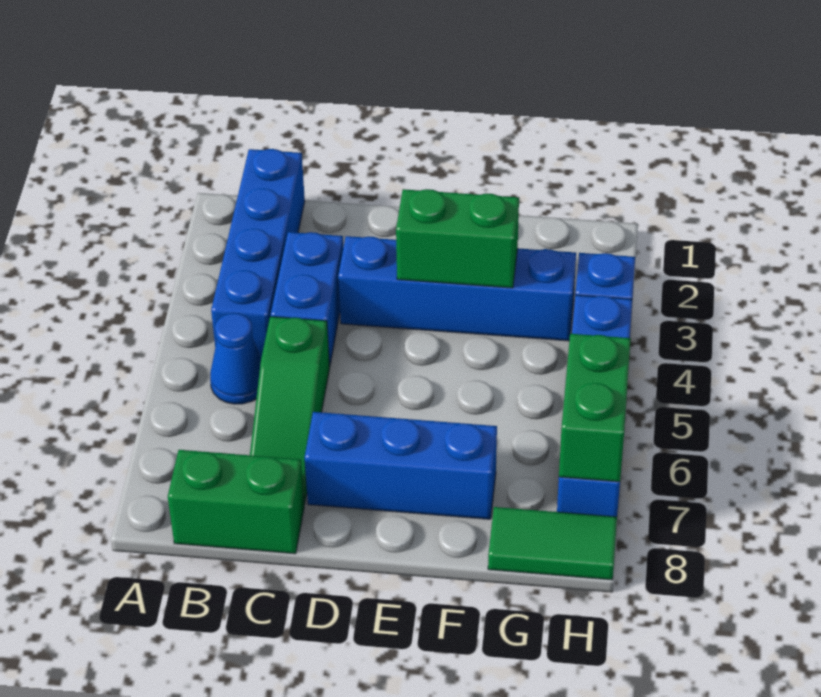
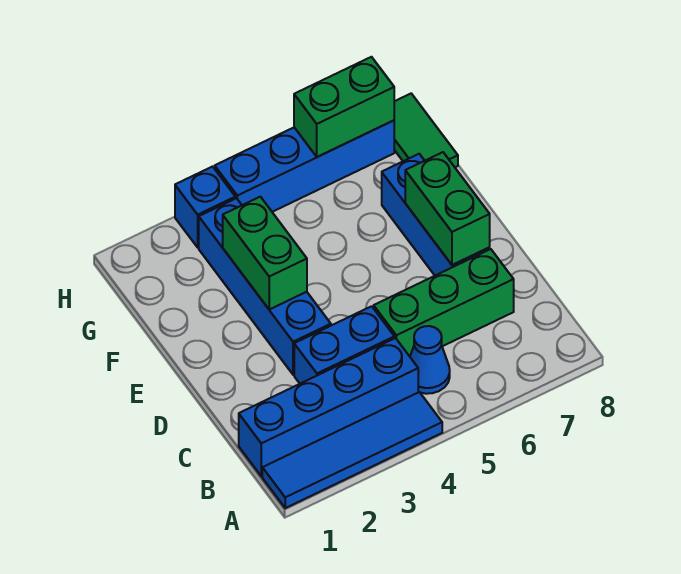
none -> blue tile A1:A4 level 1
green brick B8:C8 level 1 -> green brick D7:E7 level 2
green slope C5:C7 level 1 top 5 -> green brick C5:C7 level 1

